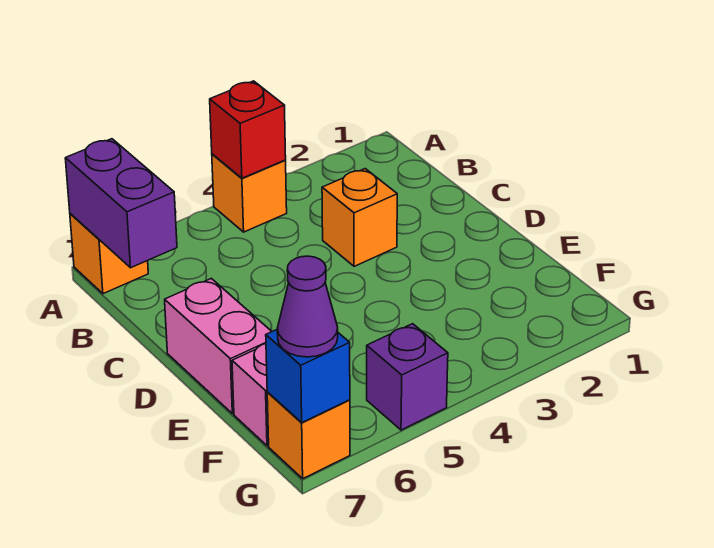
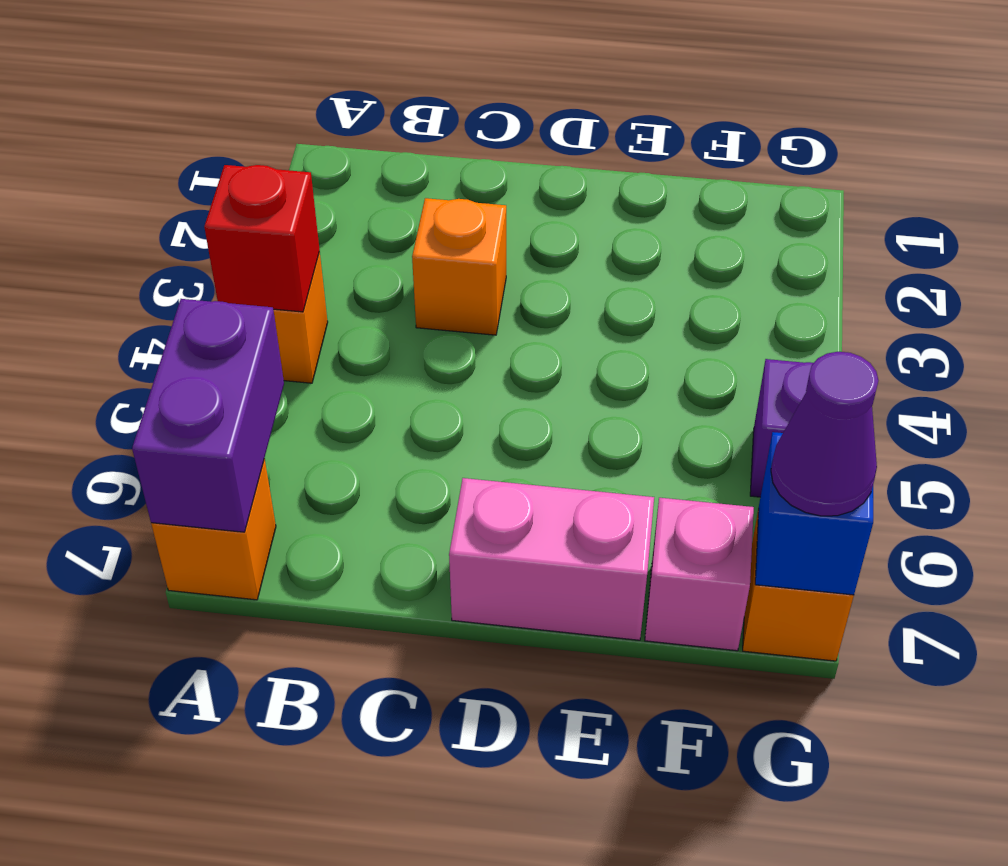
purple brick A7:B7 level 2 -> purple brick A6:A7 level 2

